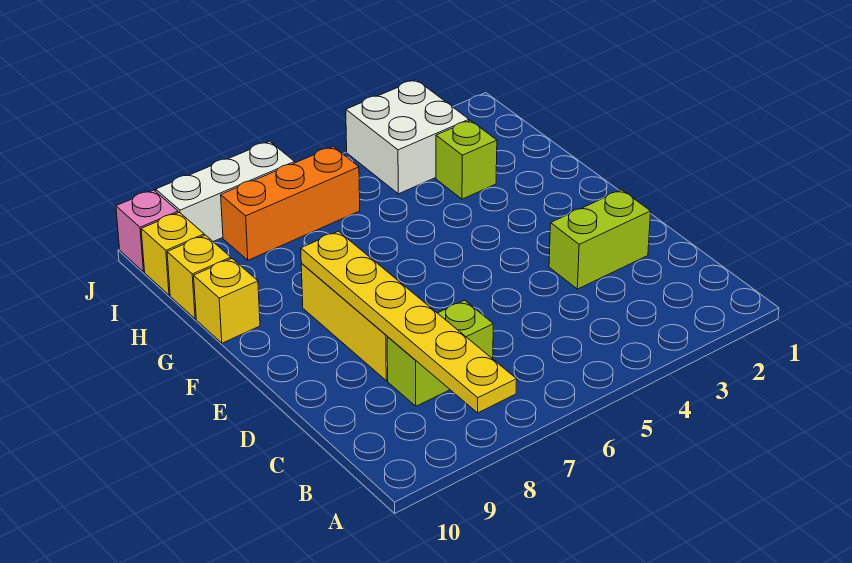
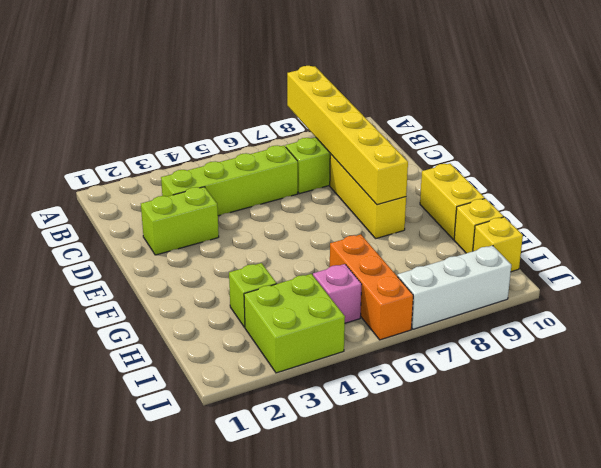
yellow plate A8:F8 level 2 -> yellow brick A8:F8 level 2
none -> lime brick C3:C6 level 1
yellow brick G10 level 1 -> yellow brick F10:G10 level 1
white brick I3:J4 level 1 -> lime brick I3:J4 level 1
orange brick I6:I8 level 1 -> orange brick H6:J6 level 1
pink brick J10 level 1 -> pink brick I5 level 1

